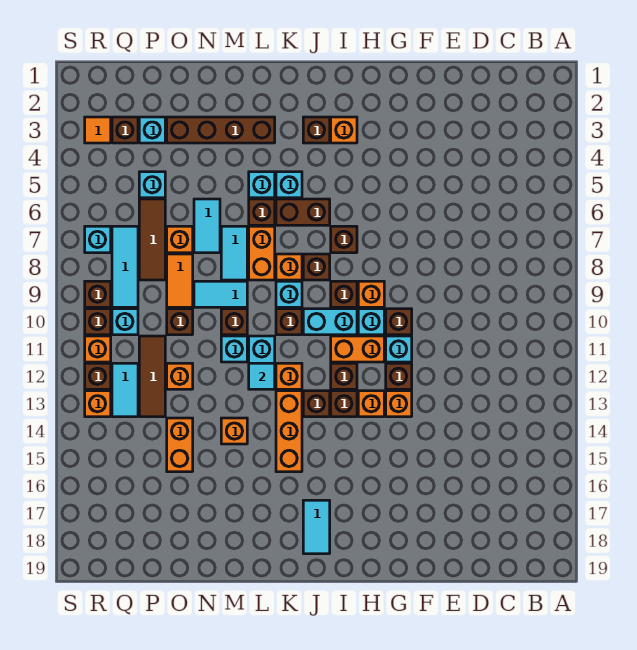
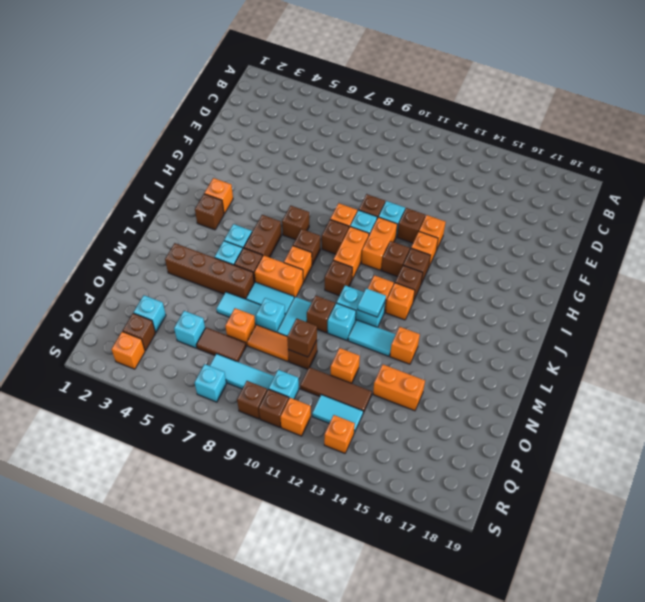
cyan brick I10:J10 level 1 -> orange brick I10:J10 level 1
cyan tile J17:J18 level 1 -> cyan tile M12:M13 level 1
cyan brick K9 level 1 -> cyan brick N8 level 1
orange brick K13:K15 level 1 -> orange brick K13 level 1
brown brick L3:O3 level 1 -> brown brick M3:M6 level 1
brown tile P6:P8 level 1 -> brown tile P6:P7 level 1
orange tile R3 level 1 -> orange brick R3 level 1
brown brick R12 level 1 -> brown brick O10 level 2

